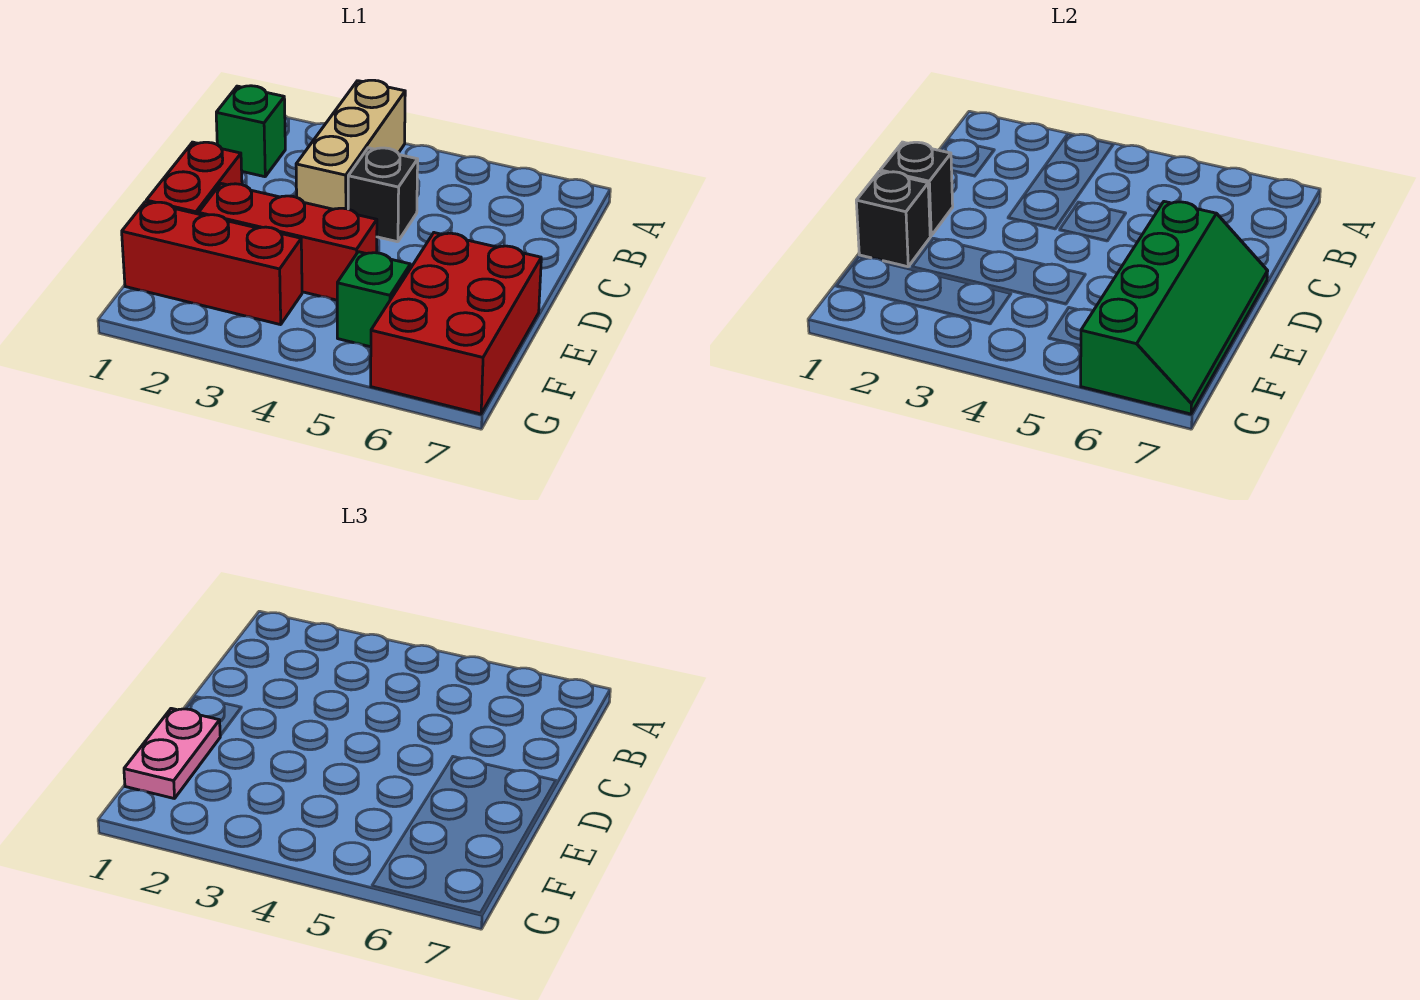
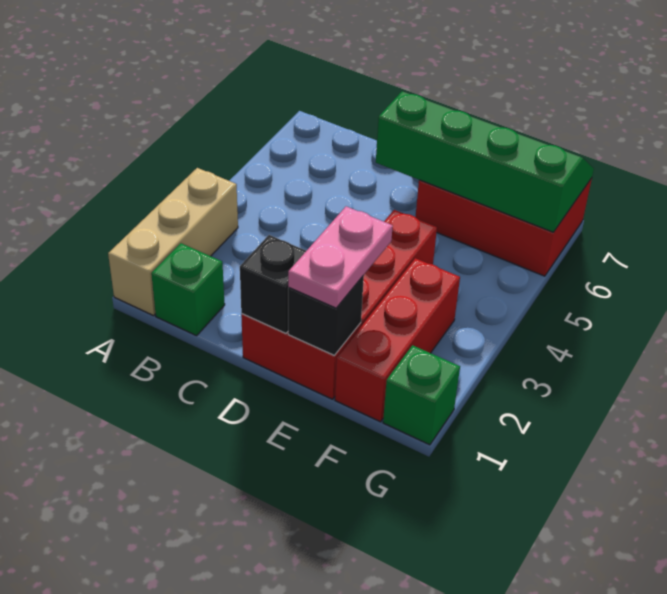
tan brick A3:C3 level 1 -> tan brick A1:A3 level 1
black brick C4 level 1 -> none
pink plate E1:F1 level 3 -> pink plate E1:E2 level 3
green brick F5 level 1 -> green brick G1 level 1

